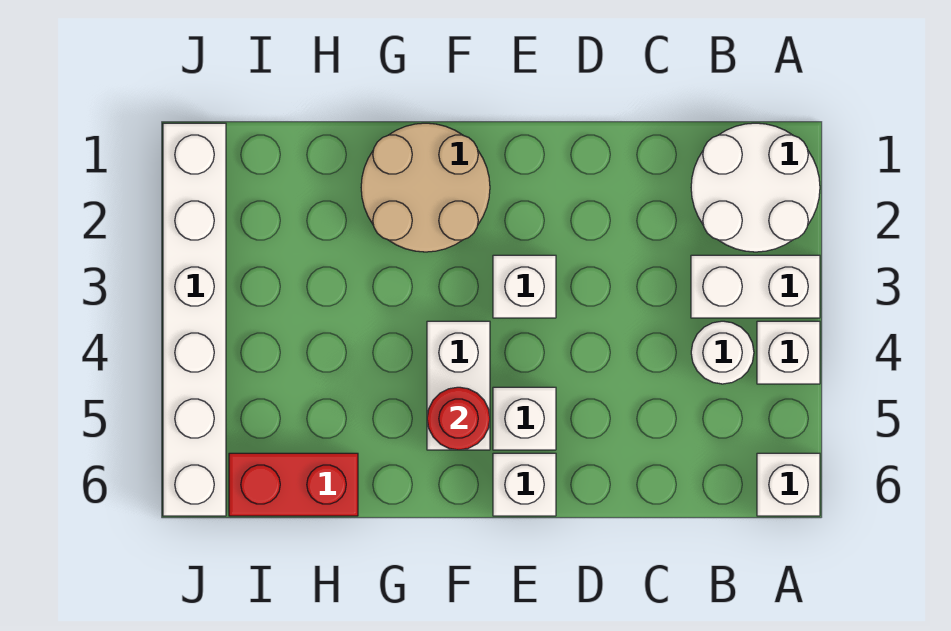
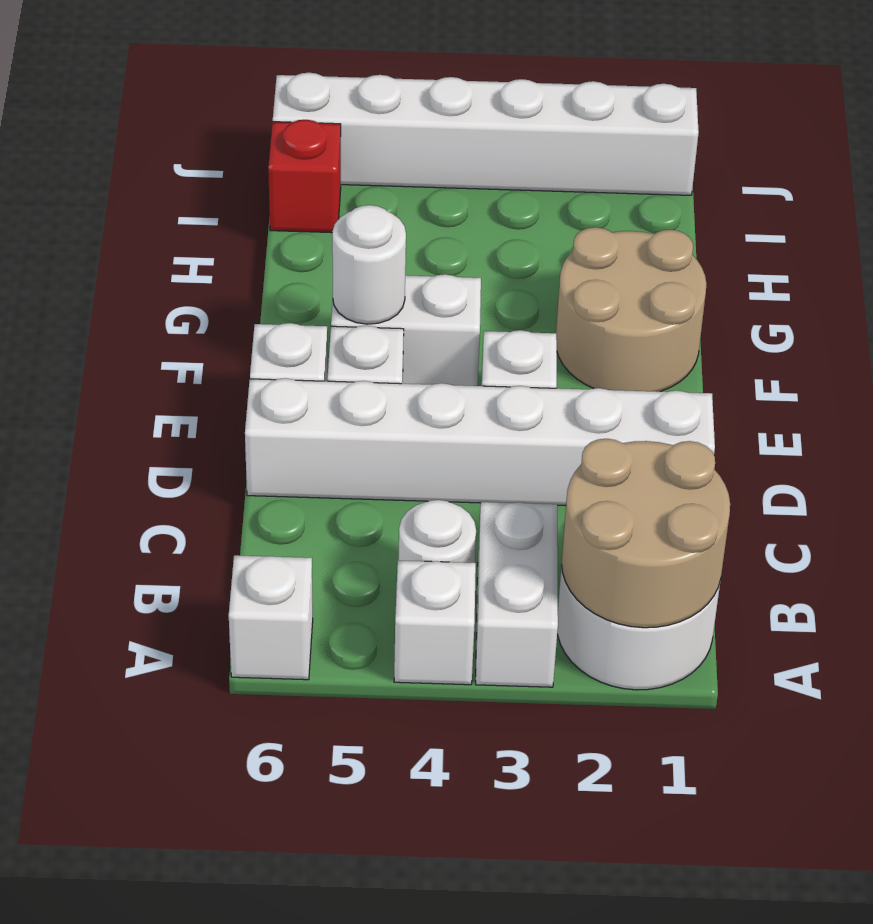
none -> tan round brick A1:B2 level 2
none -> white brick D1:D6 level 1
red round brick F5 level 2 -> white round brick F5 level 2
red brick H6:I6 level 1 -> red brick I6 level 1

